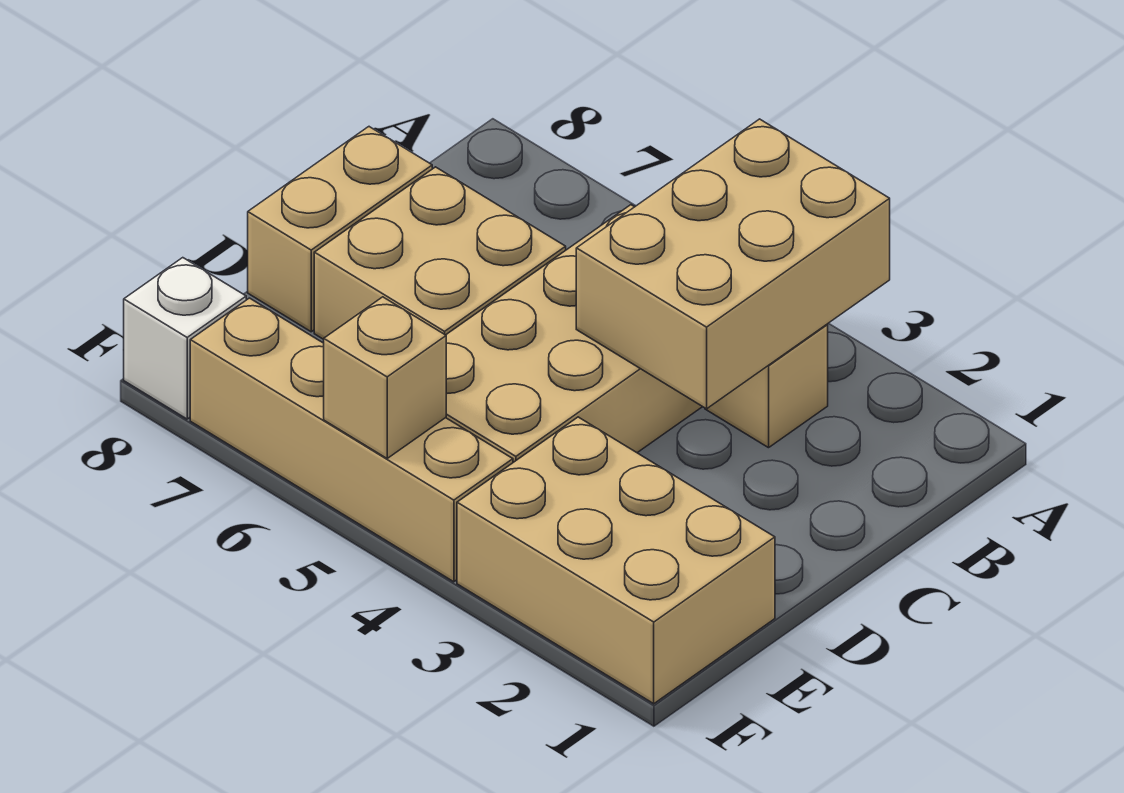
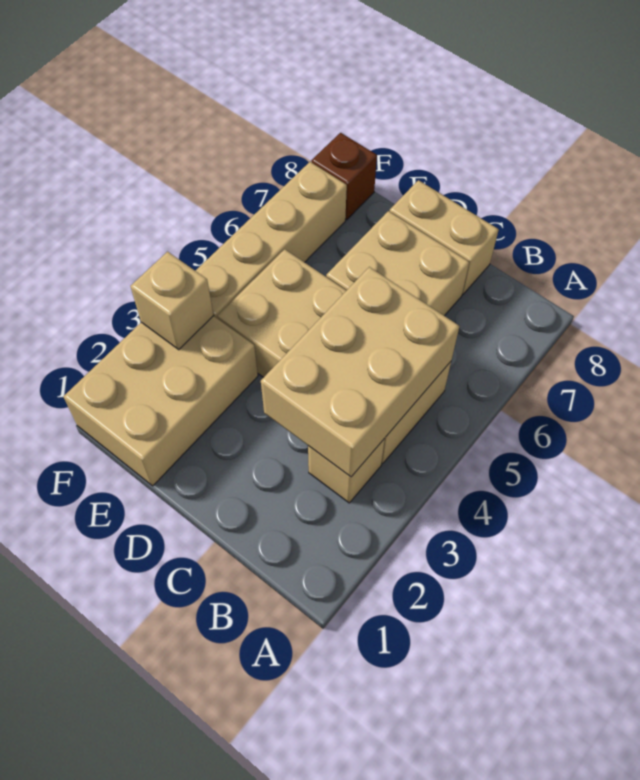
tan brick A3:C4 level 2 -> tan brick B3:C5 level 2
tan brick F5 level 2 -> tan brick F3 level 2
white brick F8 level 1 -> brown brick F8 level 1

